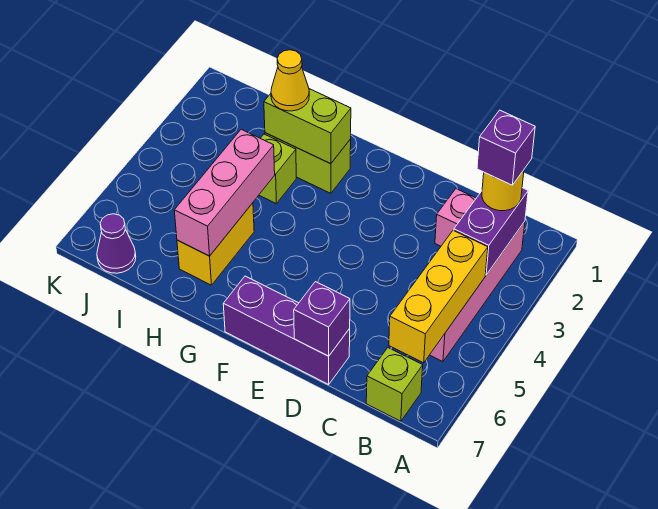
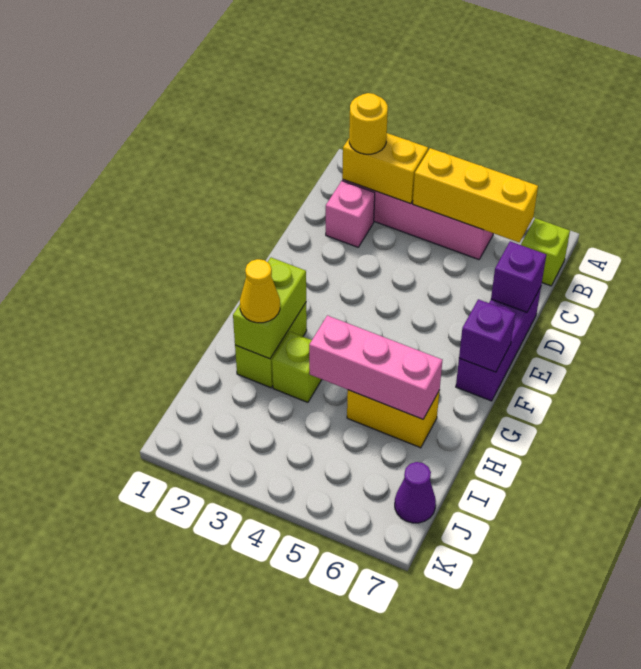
purple brick B2:B3 level 2 -> yellow brick B2:B3 level 2
purple brick B2 level 4 -> purple brick F7 level 2

